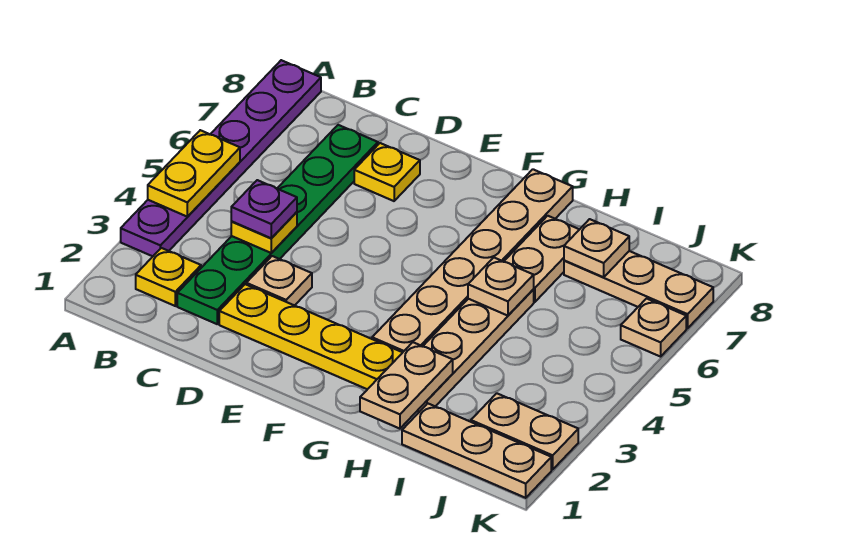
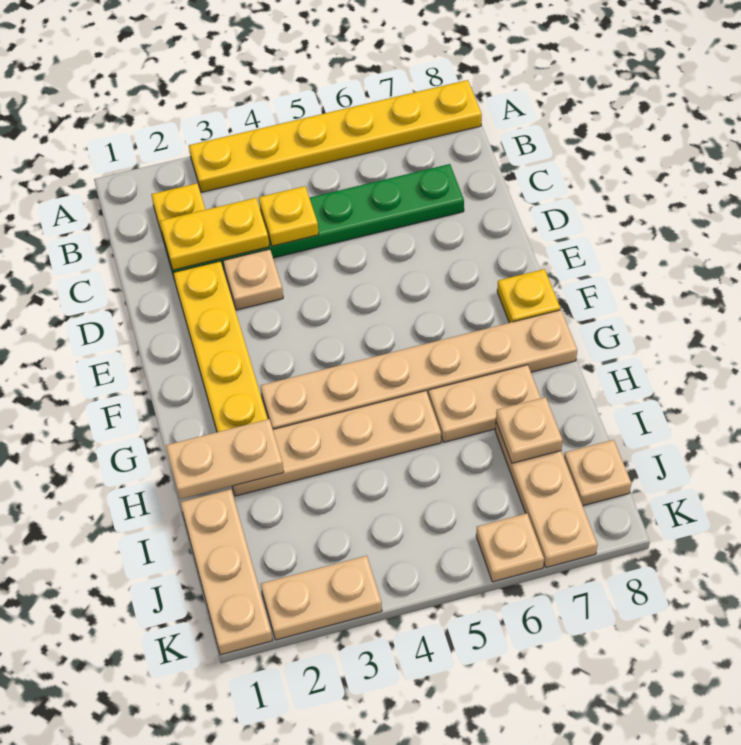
purple plate A3:A8 level 1 -> yellow plate A3:A8 level 1
yellow plate A4:A5 level 2 -> yellow plate C2:C3 level 2
purple plate C4 level 3 -> none
yellow plate D7 level 1 -> yellow plate F8 level 1
tan plate H5 level 2 -> tan plate J8 level 1
tan plate J2:K2 level 1 -> tan plate K2:K3 level 1

